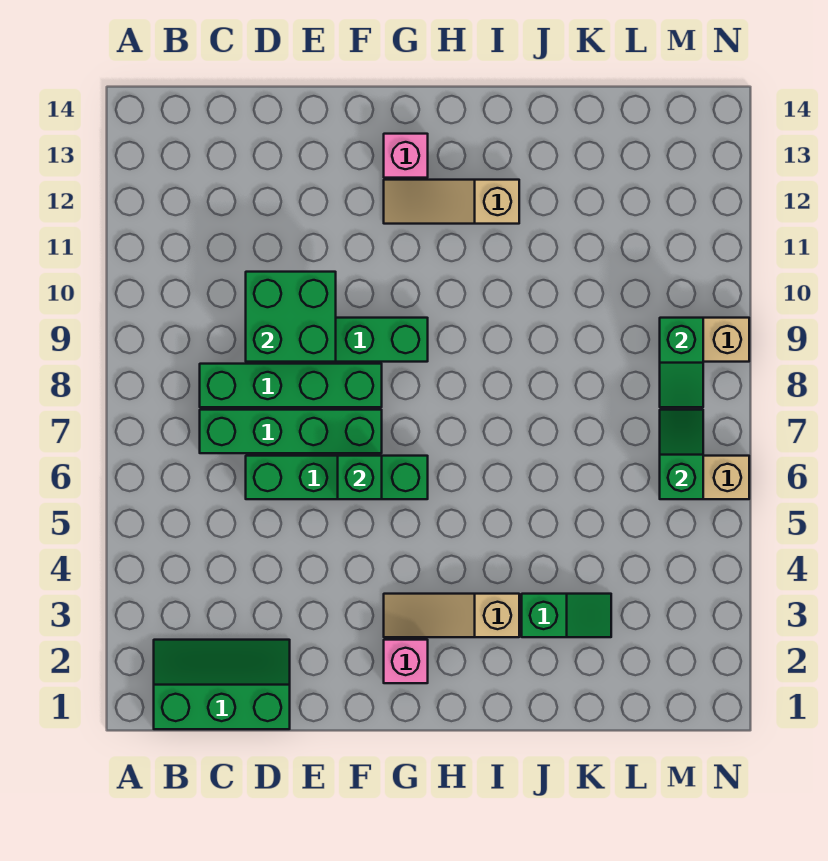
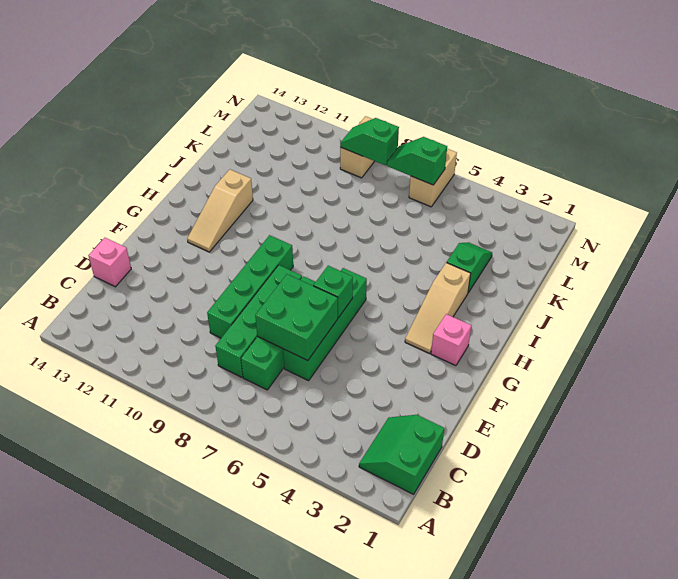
green slope B1:D2 level 1 top 1 -> green slope B1:C2 level 1 top 1
green brick D9:E10 level 2 -> green brick D6:E7 level 2
pink brick G13 level 1 -> pink brick D14 level 1
green slope M8:M9 level 2 top 9 -> green slope M8:M9 level 2 top 8

